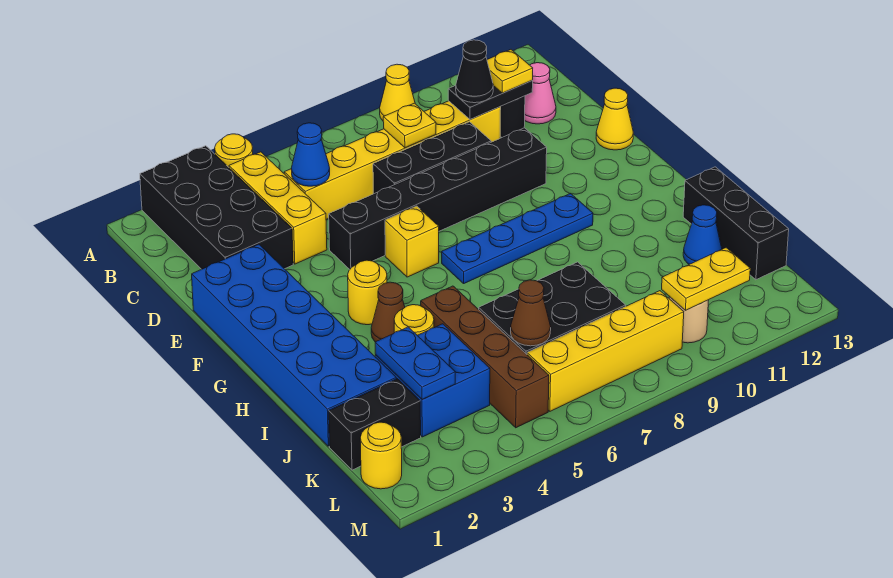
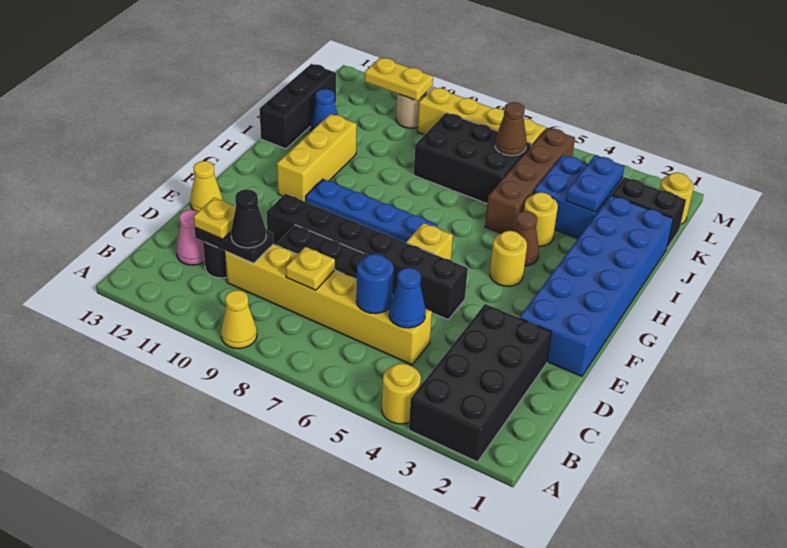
yellow brick B4:D4 level 1 -> yellow brick G11:I11 level 1
none -> blue round brick C6 level 2

